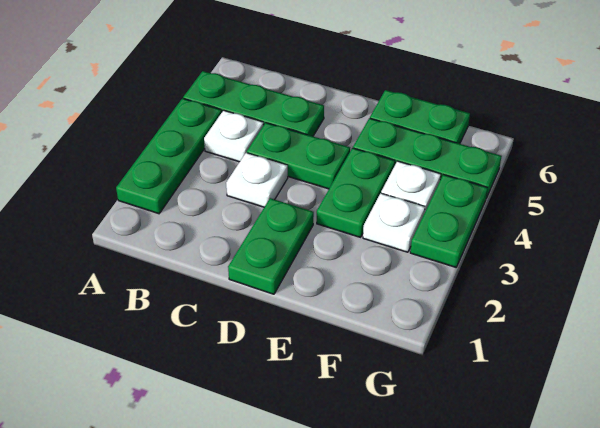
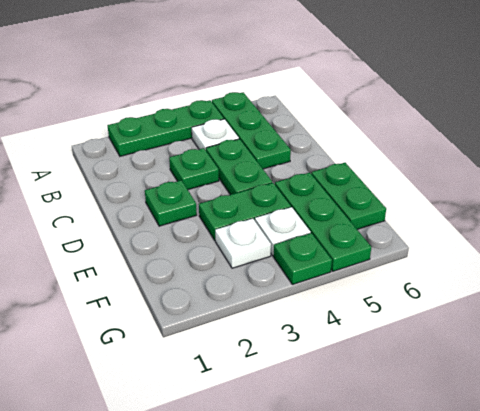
white plate C3 level 1 -> green plate C3 level 1
green plate D1:D2 level 1 -> green plate D2 level 1
green plate G3:G4 level 1 -> green plate G4 level 1

